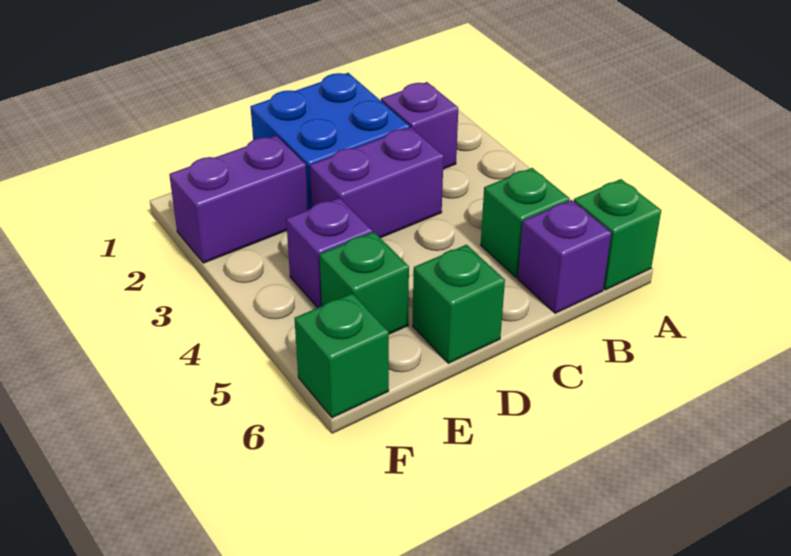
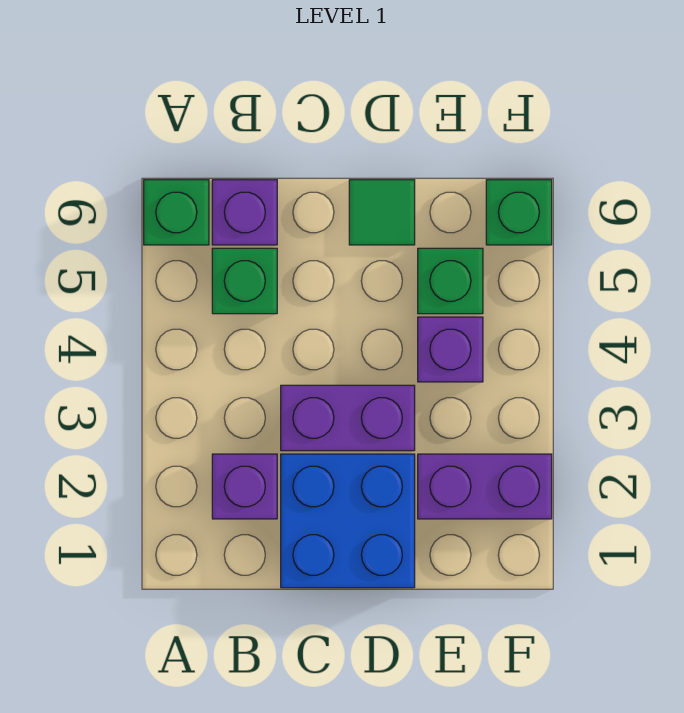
green brick D6 level 1 -> green tile D6 level 1

